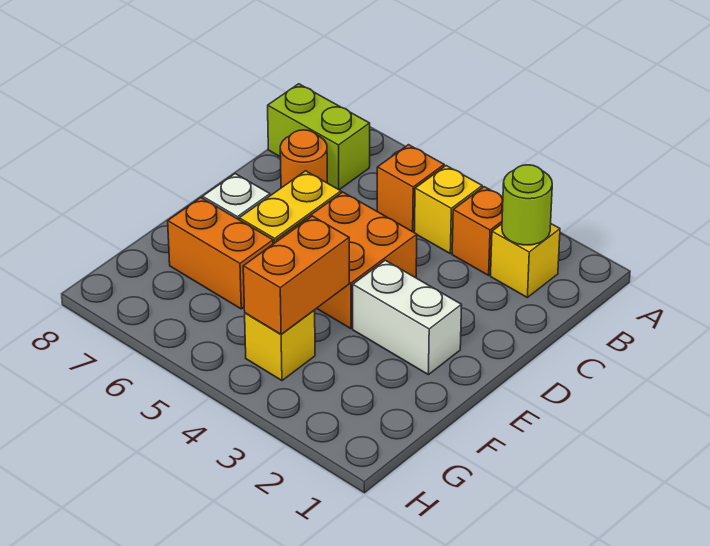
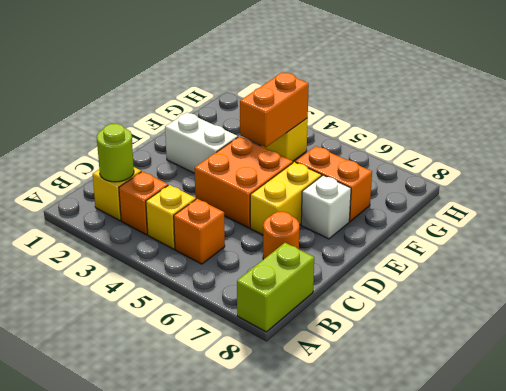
lime brick B7:B8 level 1 -> lime brick A8:B8 level 1

